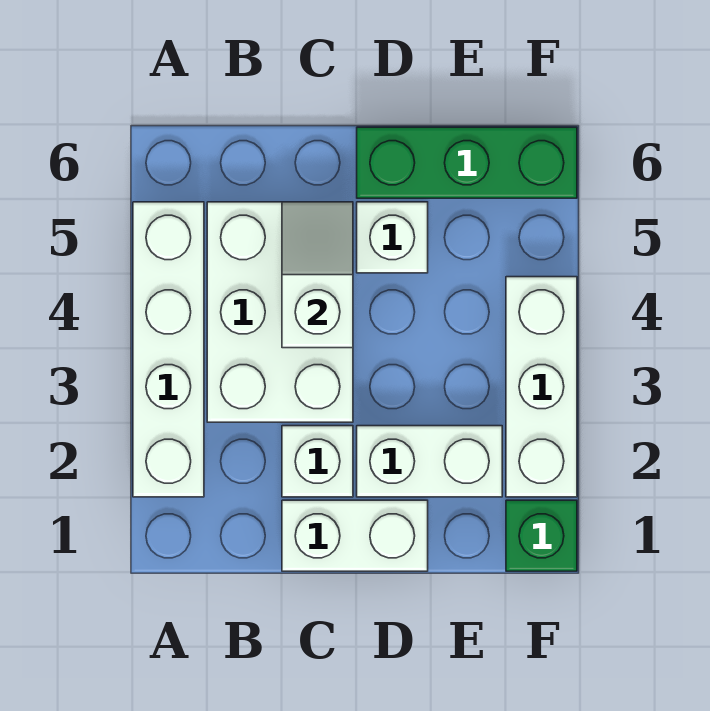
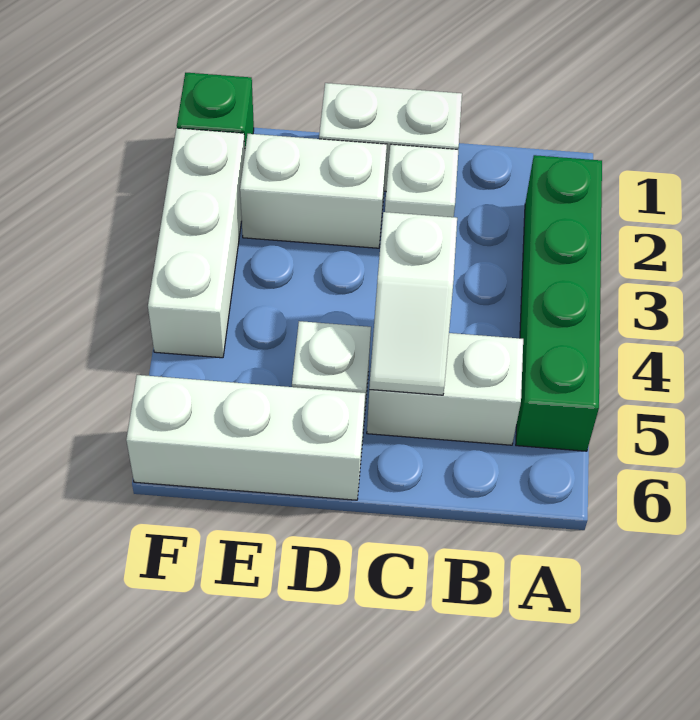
white brick A2:A5 level 1 -> green brick A2:A5 level 1
white brick B3:C5 level 1 -> white brick B5:C5 level 1
green brick D6:F6 level 1 -> white brick D6:F6 level 1

